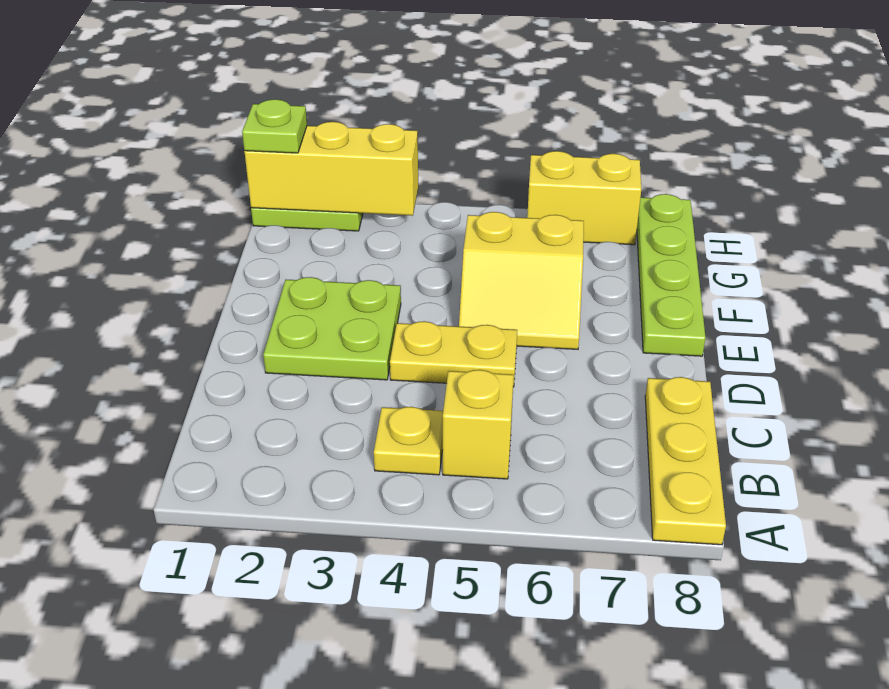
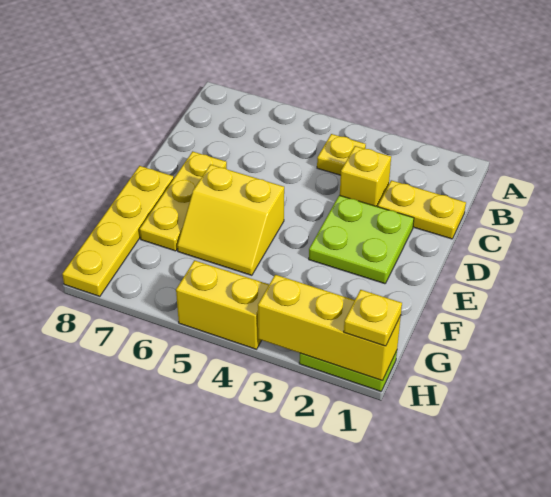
yellow plate A8:C8 level 1 -> yellow plate D7:F7 level 1
yellow brick B5 level 1 -> yellow brick C3 level 1
yellow plate D4:D5 level 1 -> yellow plate C1:C2 level 1
yellow slope E5:F6 level 1 top F -> yellow slope E5:F6 level 1 top E
lime plate E8:H8 level 1 -> yellow plate E8:H8 level 1
lime plate H1 level 3 -> yellow plate H1 level 3
yellow brick H6:H7 level 1 -> yellow brick H4:H5 level 1

